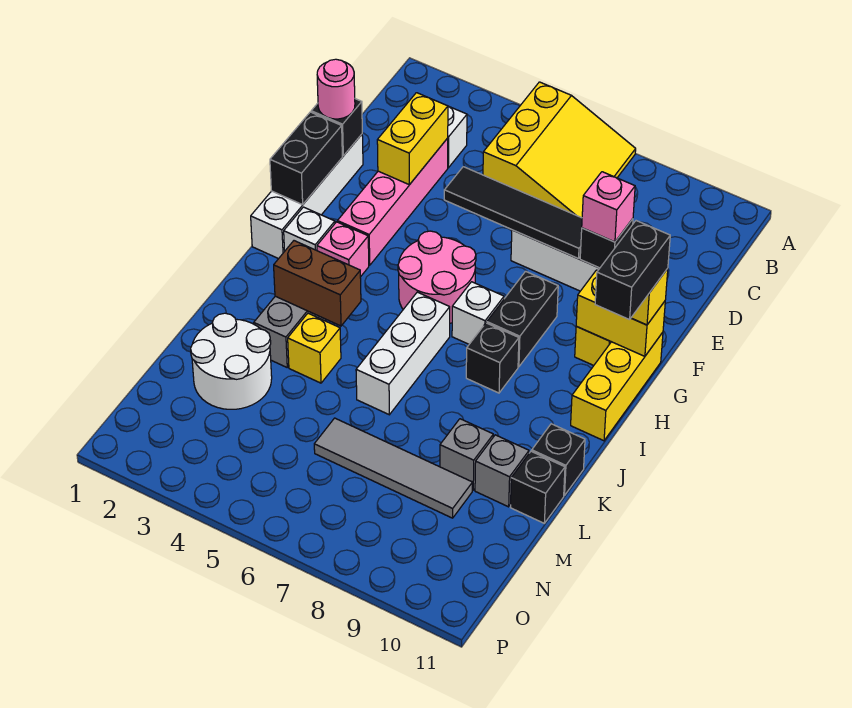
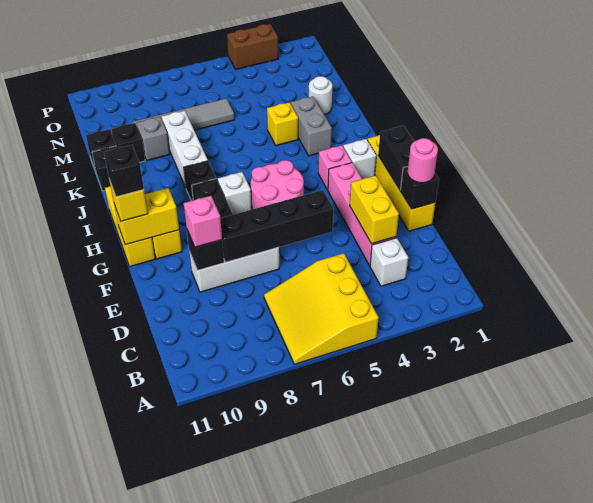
white brick E1:H1 level 1 -> yellow brick E1:H1 level 1
black tile E5:E8 level 2 -> black brick E5:E8 level 2
black brick G11:H11 level 4 -> black brick G11 level 4
white brick I6:K6 level 1 -> white brick J8:L8 level 1
brown brick J3:J4 level 2 -> brown brick P3:P4 level 1
white round brick L2:M3 level 1 -> white round brick L2 level 1
grey brick L10 level 1 -> black brick L10 level 1

